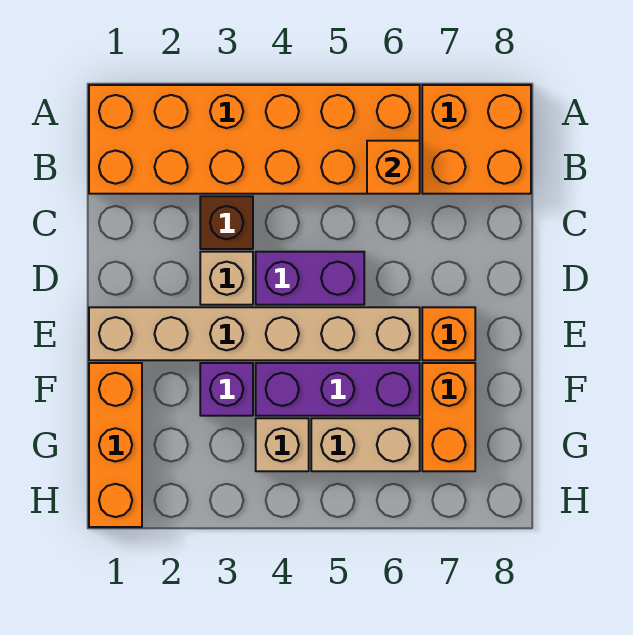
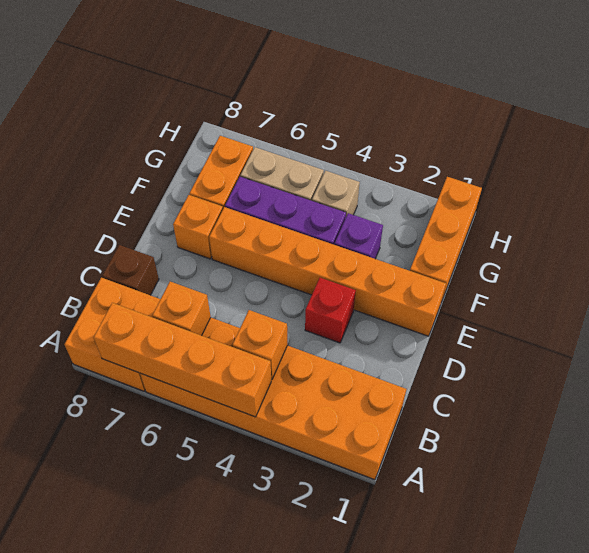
none -> orange brick A4:A7 level 2
none -> orange brick B4 level 2
brown brick C3 level 1 -> brown brick C8 level 1
tan brick D3 level 1 -> red brick D3 level 1
purple brick D4:D5 level 1 -> none
tan brick E1:E6 level 1 -> orange brick E1:E6 level 1

